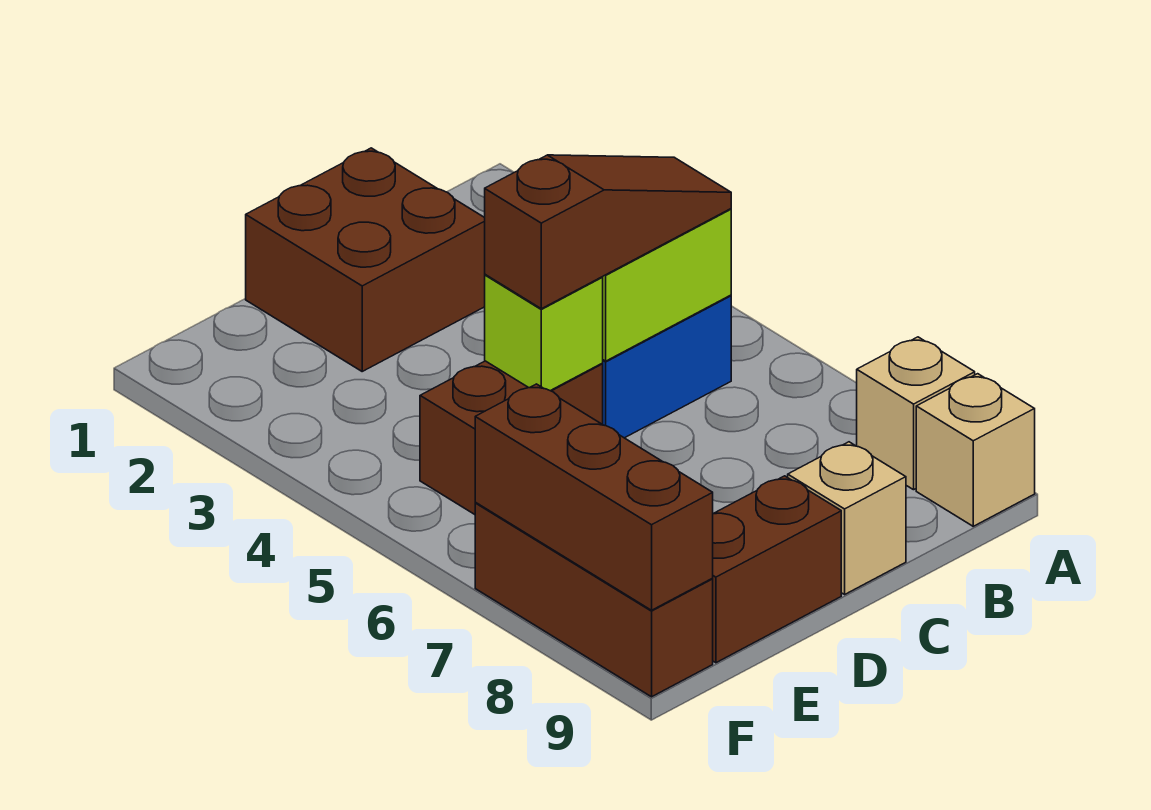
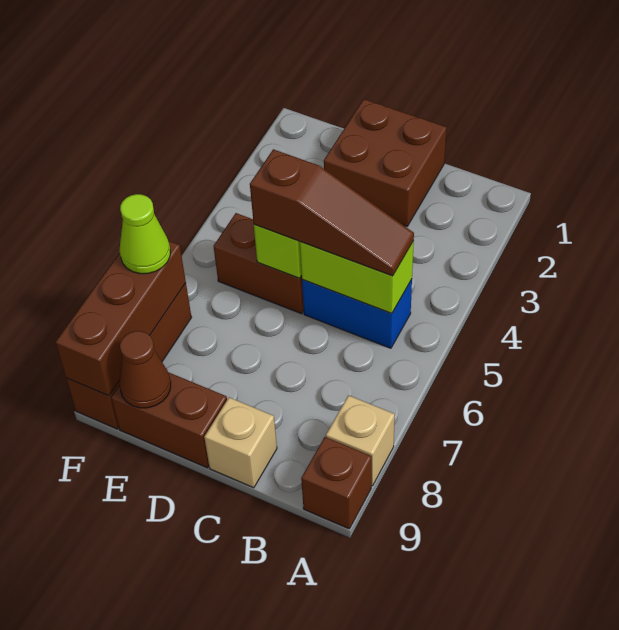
tan brick A9 level 1 -> brown brick A9 level 1
none -> brown cone E9 level 2
none -> lime cone F7 level 3

